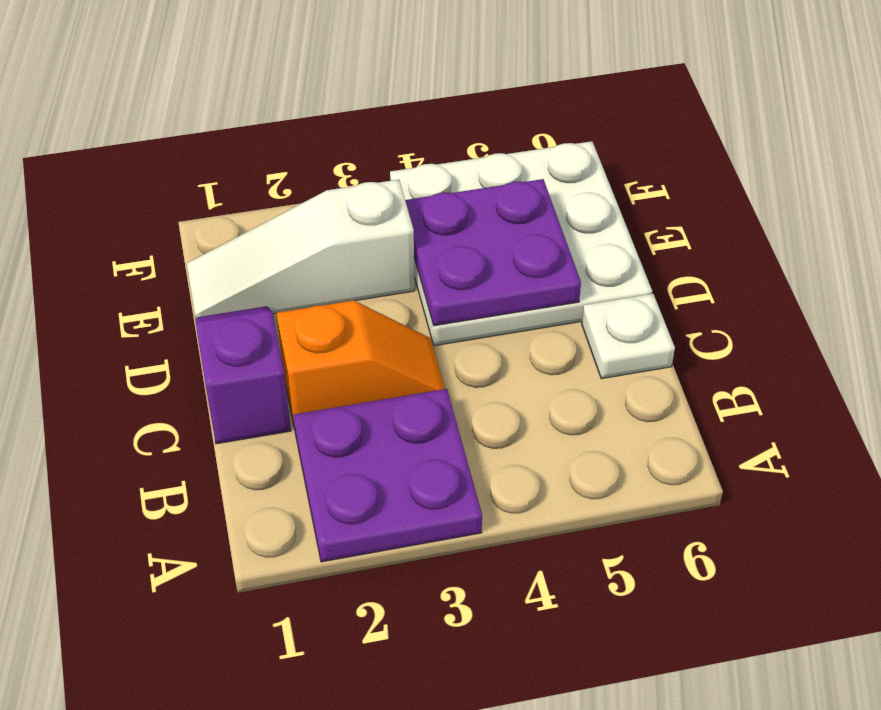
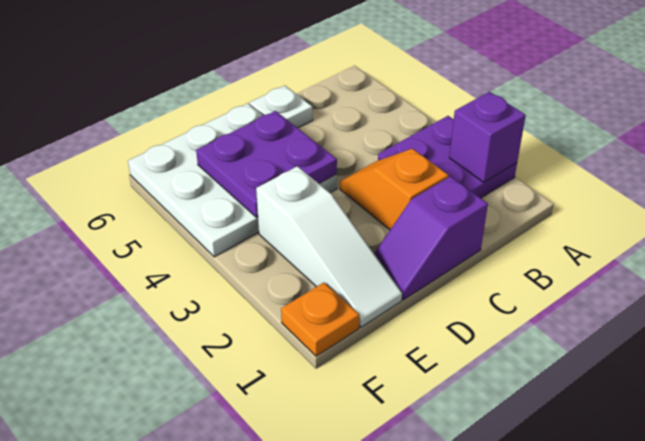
none -> purple brick A2 level 2
none -> orange plate F1 level 1

